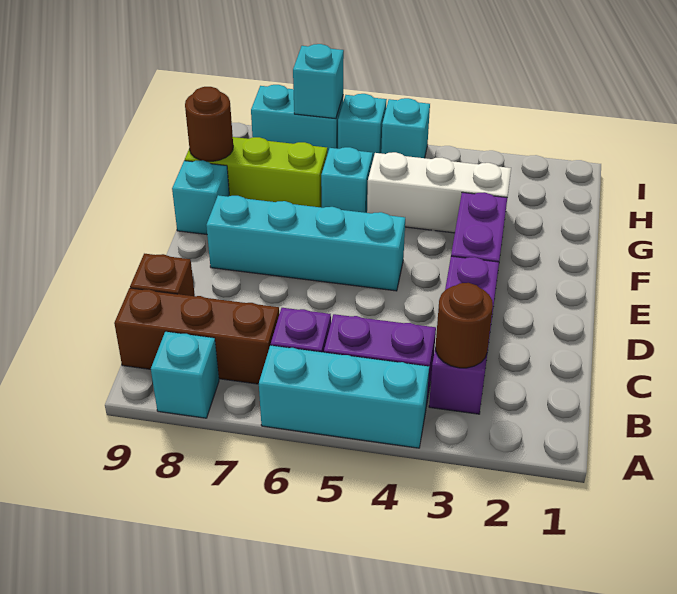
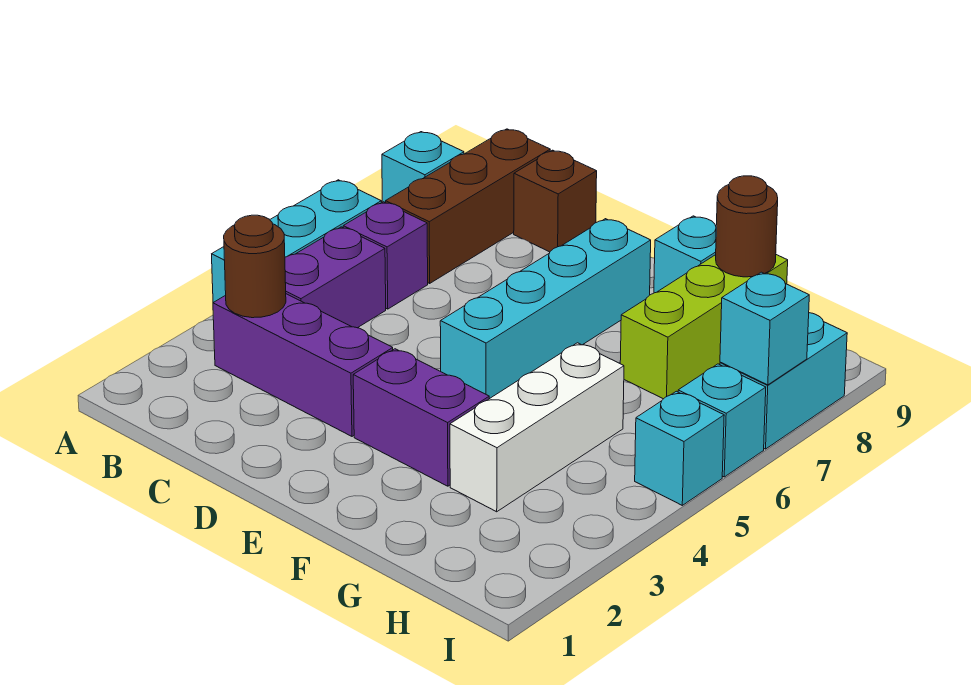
cyan brick G6 level 1 -> none

